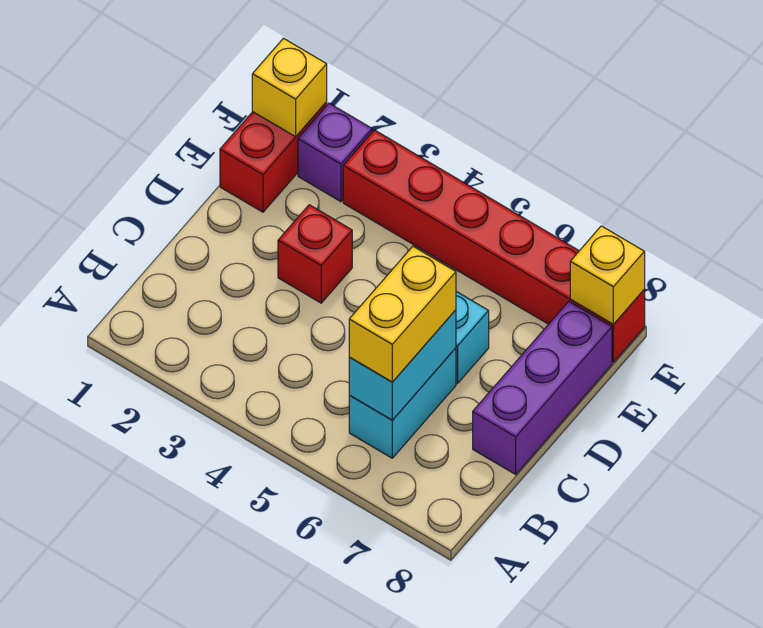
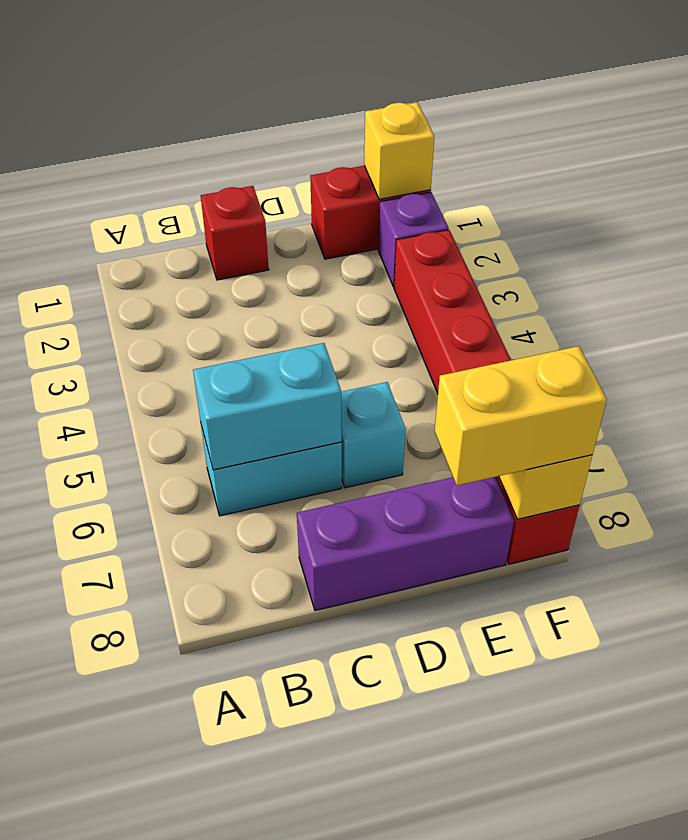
yellow brick B6:C6 level 3 -> yellow brick E8:F8 level 3
red brick D3 level 1 -> red brick C1 level 1

